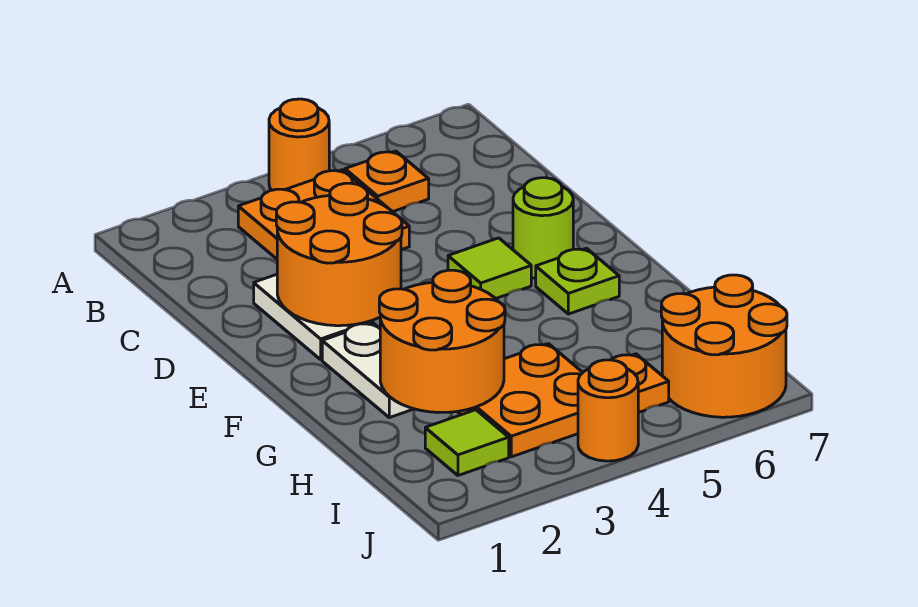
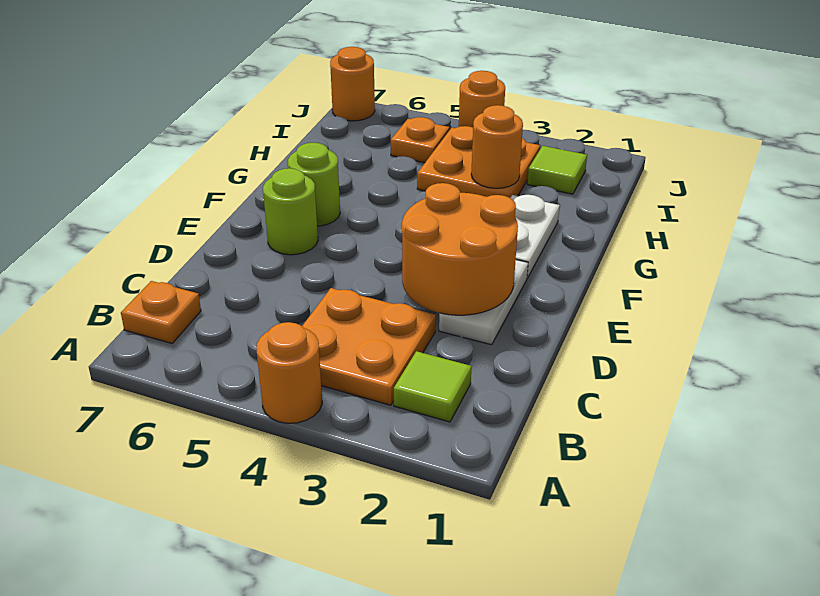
orange plate B5 level 1 -> orange plate B7 level 1
lime tile E5 level 1 -> lime tile B2 level 1
lime plate F6 level 1 -> lime round brick F6 level 1
orange round brick G2:H3 level 2 -> orange round brick H3 level 2
orange round brick I6:J7 level 1 -> orange round brick J7 level 1

